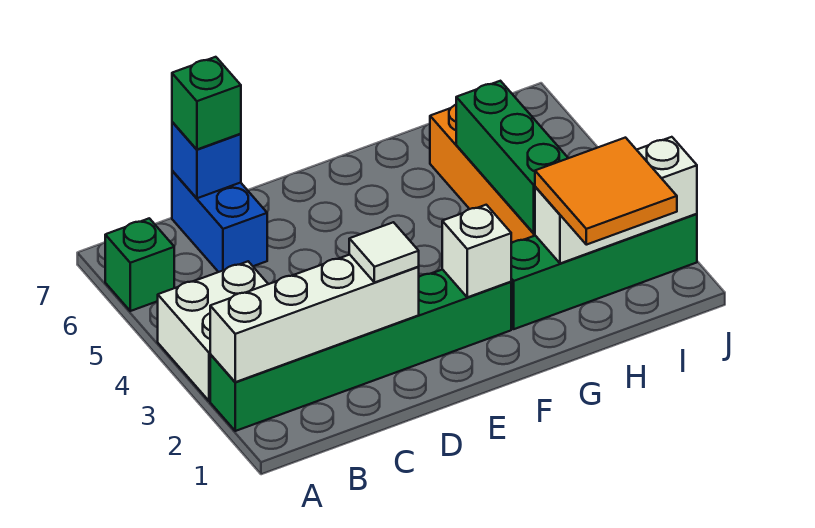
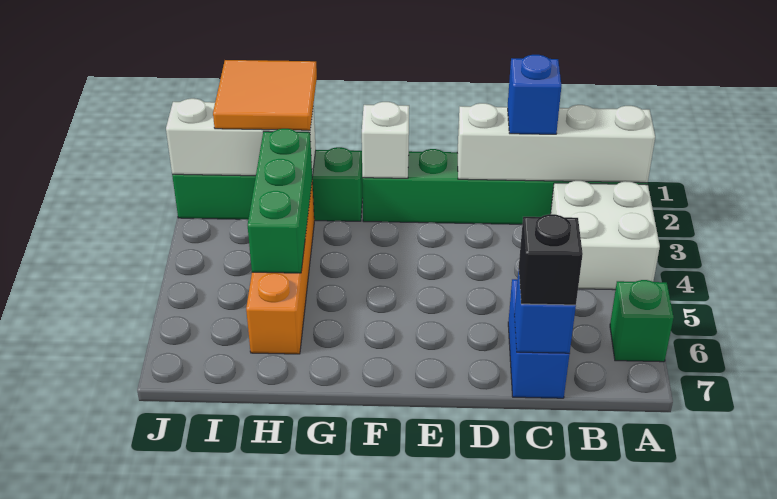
none -> blue brick C2 level 3
green brick C7 level 3 -> black brick C7 level 3
white tile D2 level 3 -> none

